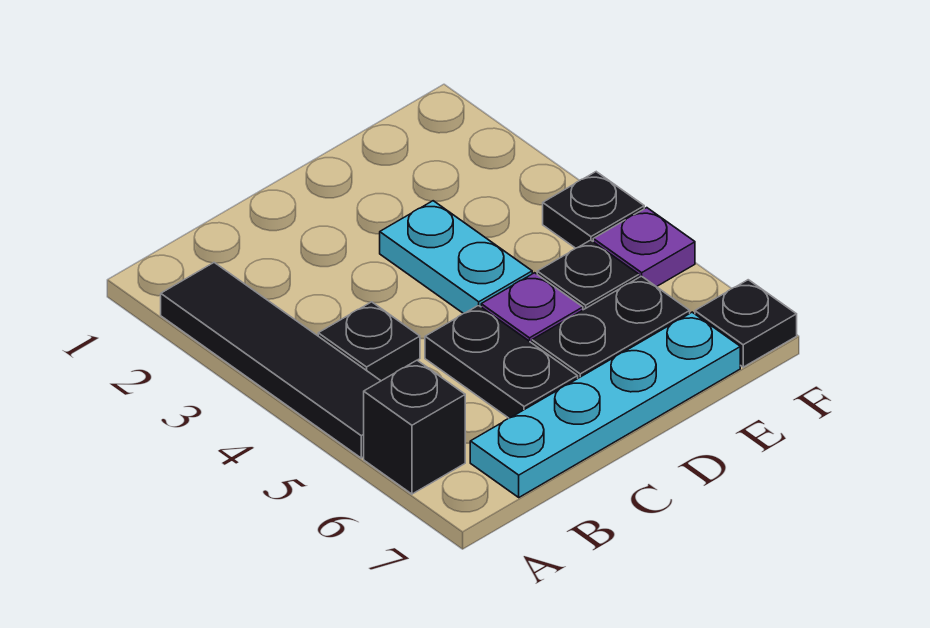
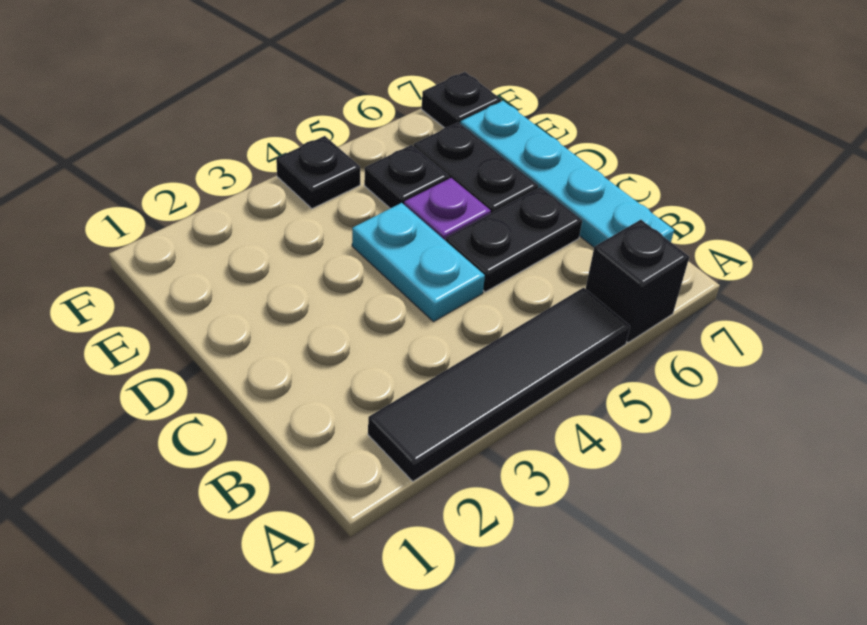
black plate B4 level 1 -> none
cyan plate D3:D4 level 1 -> cyan plate C4:D4 level 1
purple plate F5 level 1 -> none

